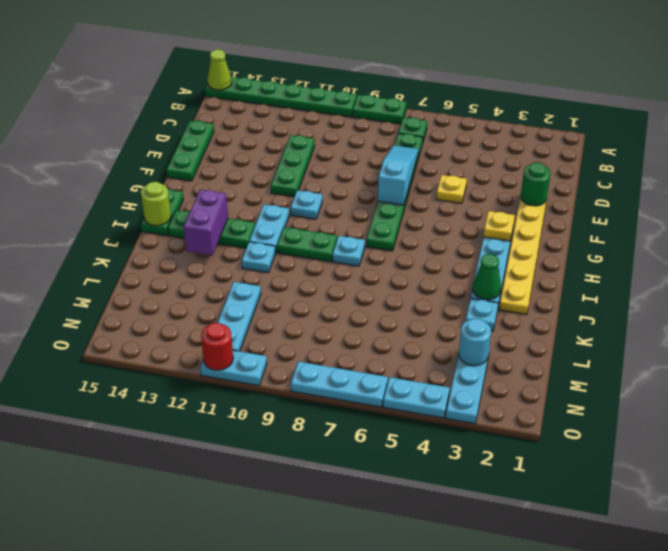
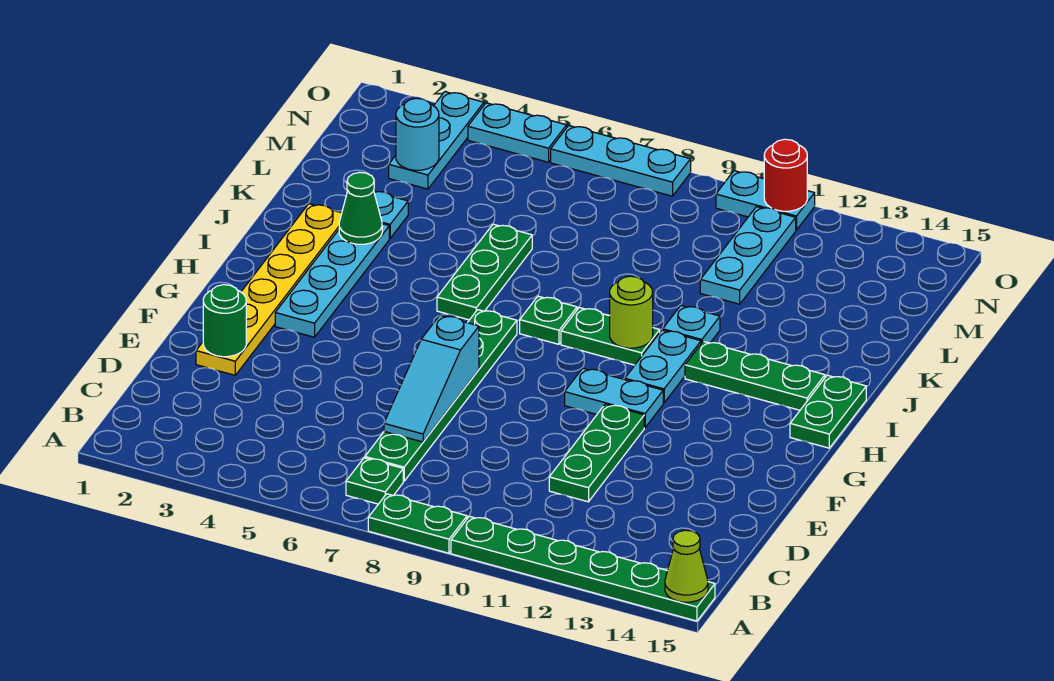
green plate D15:F15 level 1 -> green plate I6:K6 level 1
yellow plate E5 level 1 -> none
yellow plate G3 level 2 -> none
cyan plate G10 level 1 -> cyan plate G10:G11 level 1
cyan plate I8 level 1 -> green plate I8 level 1
purple brick I13:J13 level 2 -> none
lime round brick I15 level 2 -> lime round brick I10 level 2

